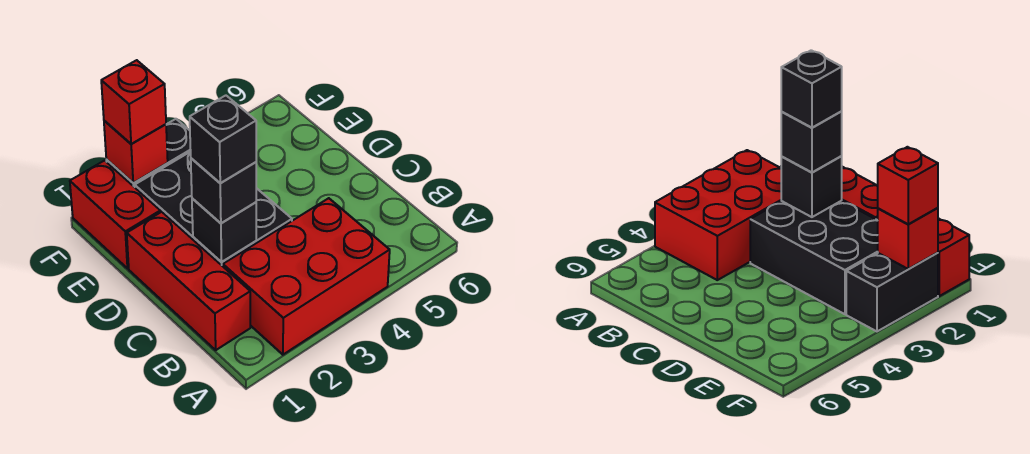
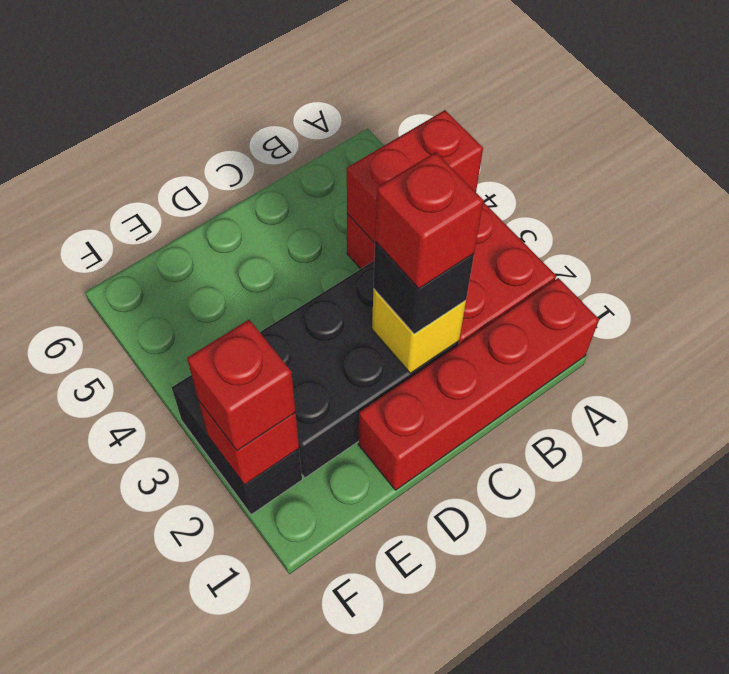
red brick B1:D1 level 1 -> red brick A1:D1 level 1
black brick C2 level 2 -> yellow brick C2 level 2
black brick C2 level 4 -> red brick C2 level 4
red brick E1:F1 level 1 -> red brick A4:B4 level 2

